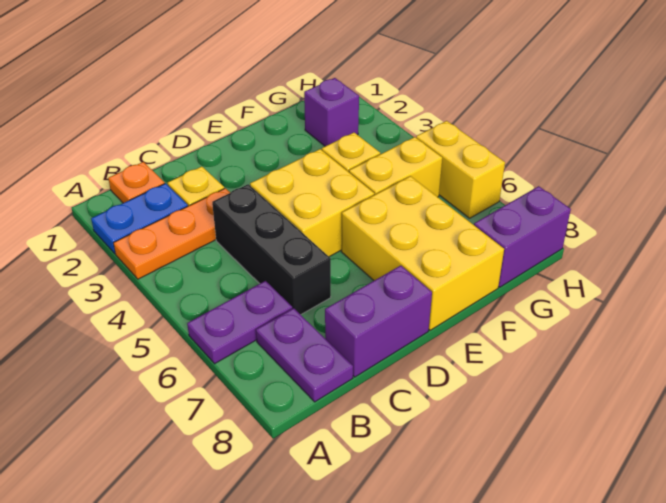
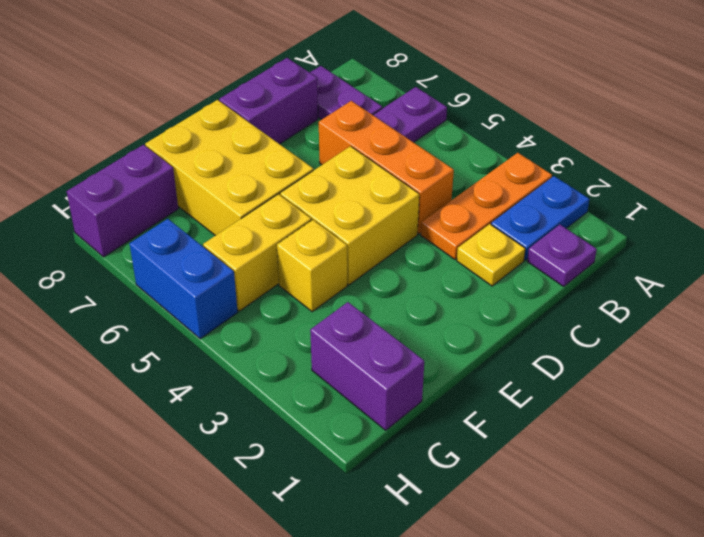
orange plate B1 level 1 -> purple plate B1 level 1
black brick C4:C6 level 1 -> orange brick C4:C6 level 1
purple brick G2 level 1 -> purple brick G1:G2 level 1
yellow brick H5:H6 level 1 -> blue brick H5:H6 level 1

